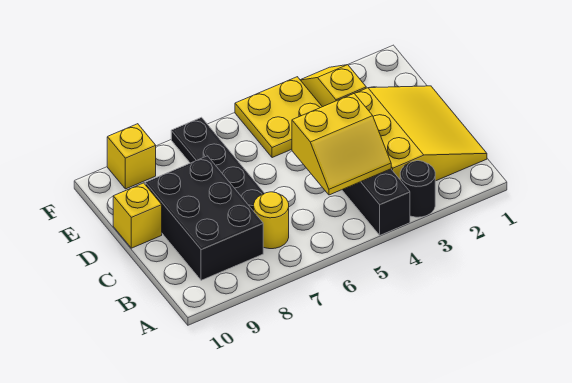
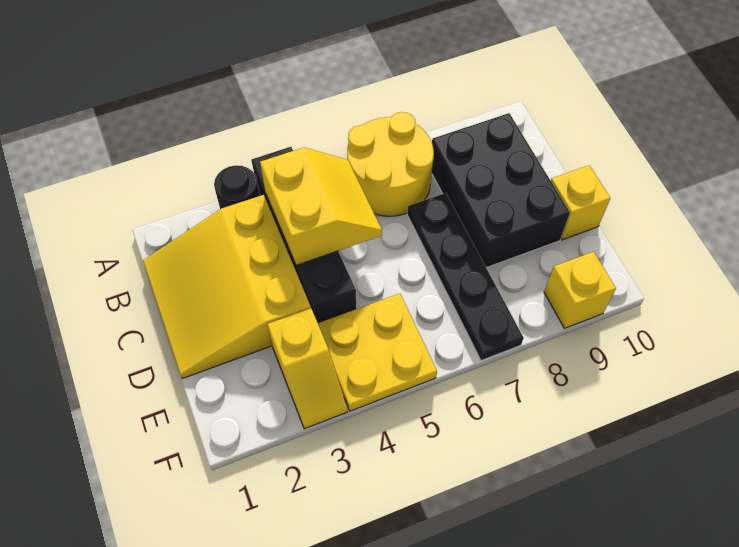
yellow slope B4:C5 level 2 top C -> yellow slope B4:C5 level 2 top 4
yellow round brick B7 level 1 -> yellow round brick A6:B7 level 1

